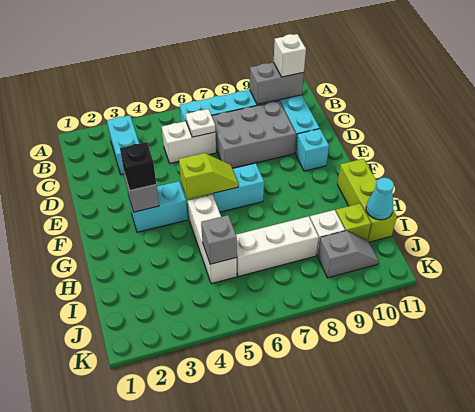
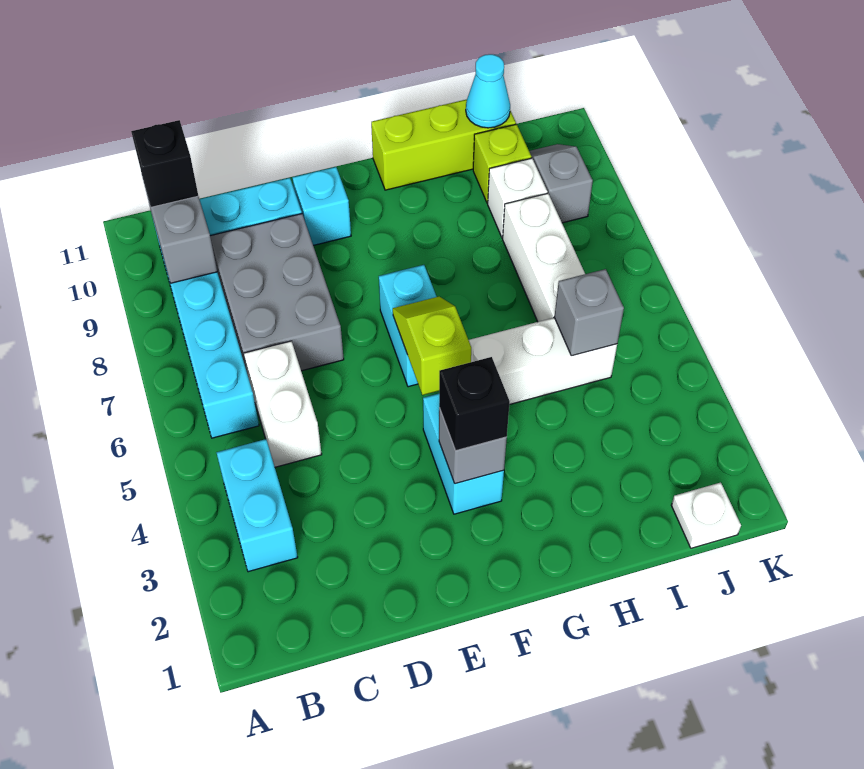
cyan brick B3:C3 level 1 -> cyan brick B3:B4 level 1
white brick B10 level 3 -> black brick B10 level 3
white plate C6 level 2 -> white plate J1 level 1

